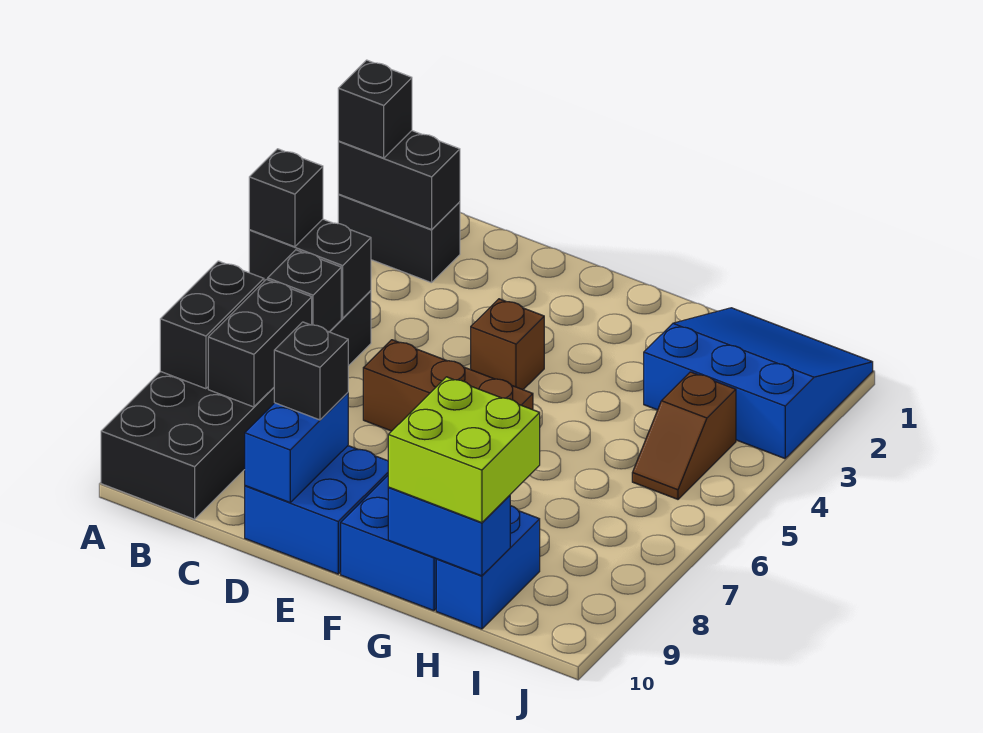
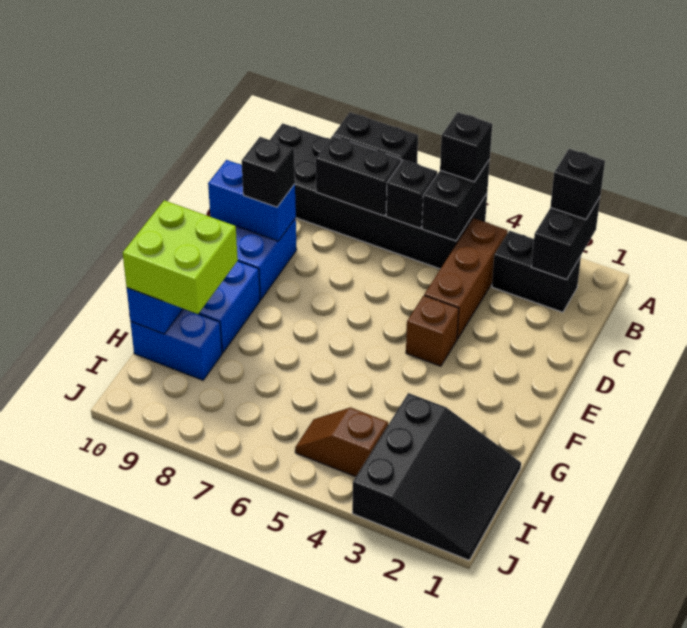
black brick A2:B2 level 1 -> black brick B2:B3 level 1
brown brick D6:F6 level 1 -> brown brick B4:D4 level 1
blue slope H1:J3 level 1 top 3 -> black slope H1:J3 level 1 top 3

